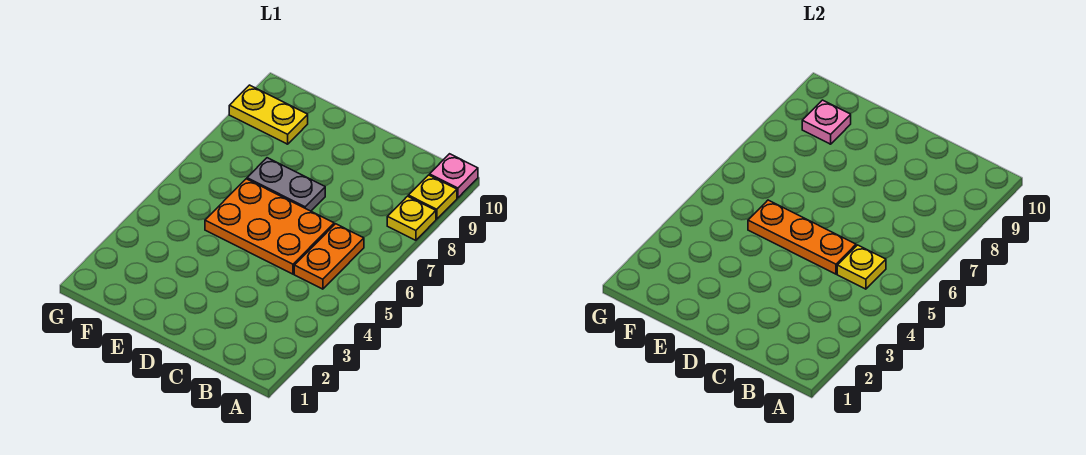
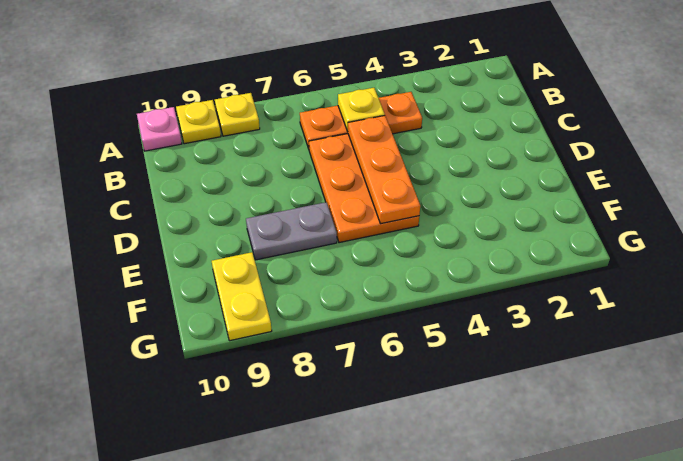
orange plate B5:B6 level 1 -> orange plate B4:B6 level 1
grey plate D7:E7 level 1 -> grey plate E7:E8 level 1
pink plate F9 level 2 -> none

